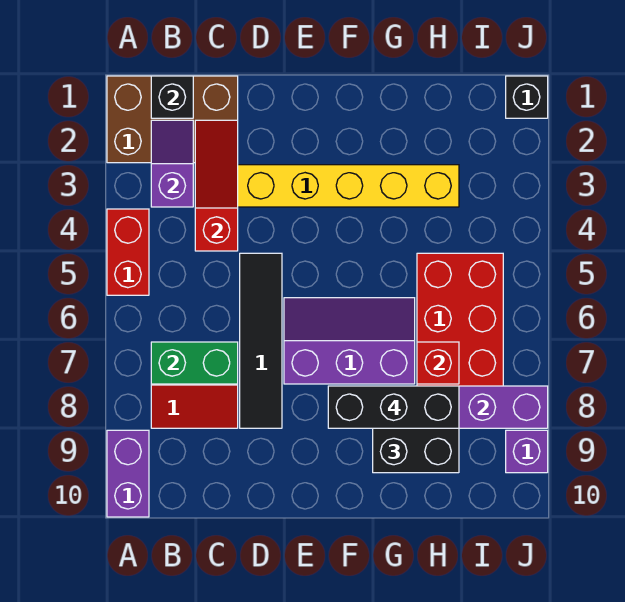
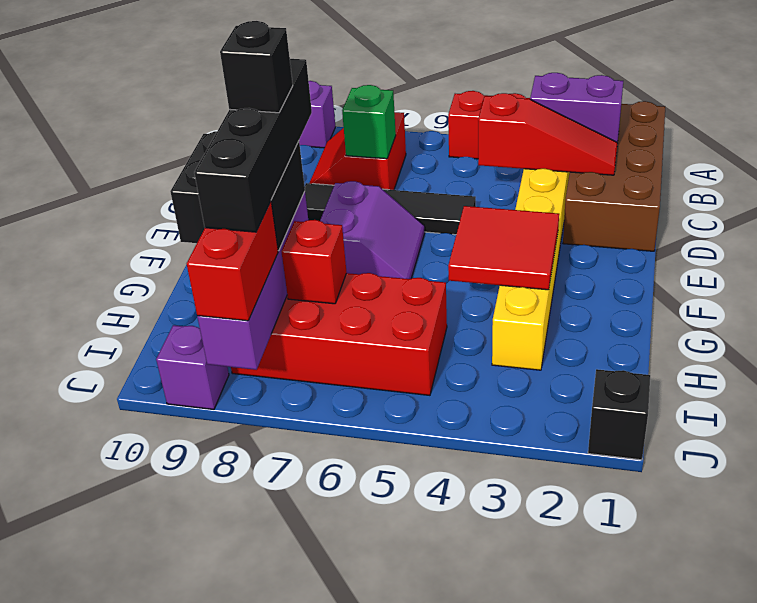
brown brick A1:C2 level 1 -> brown brick A1:D2 level 1
black brick B1 level 2 -> black brick G8 level 5
purple slope B2:B3 level 2 top 3 -> purple brick B2:B3 level 2
green brick B7:C7 level 2 -> green brick C7 level 2
purple slope E6:G7 level 1 top 7 -> purple slope E6:F7 level 1 top 7
none -> red tile F3:G4 level 2
black brick F8:H8 level 4 -> black brick F8:I8 level 4
none -> red brick I8:J8 level 3

